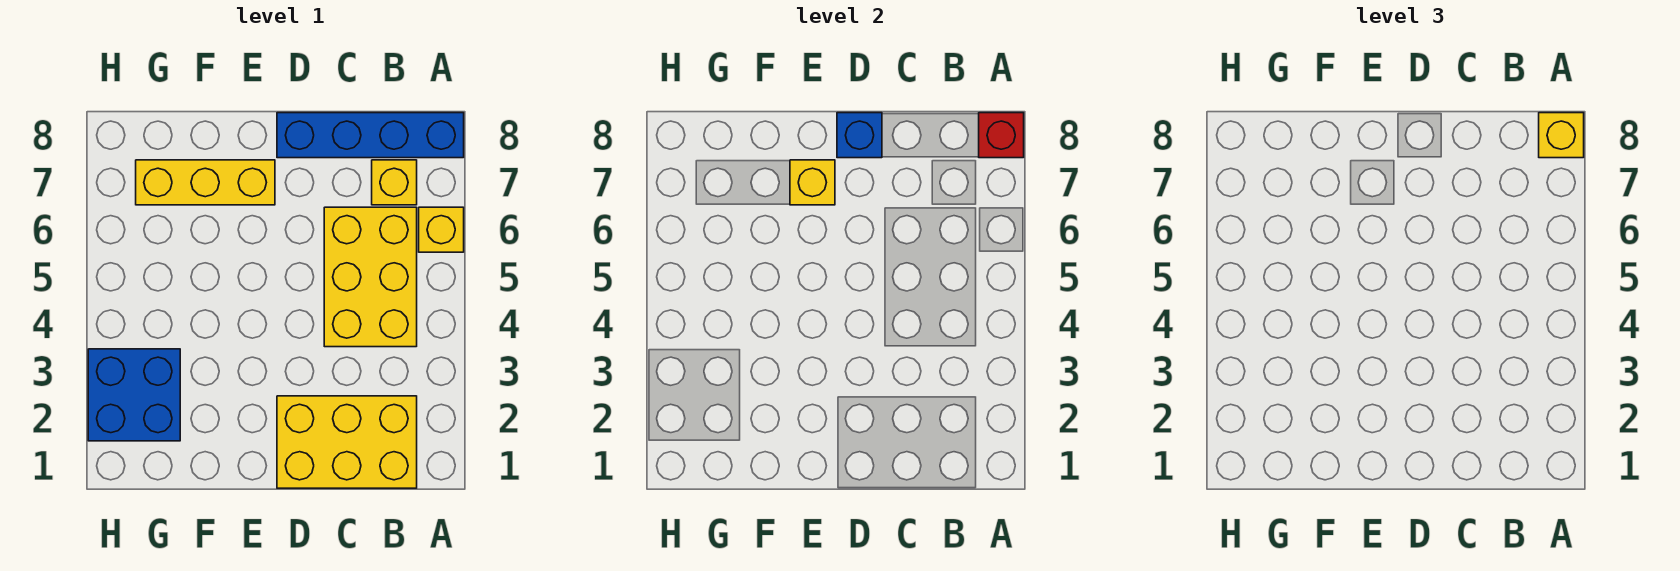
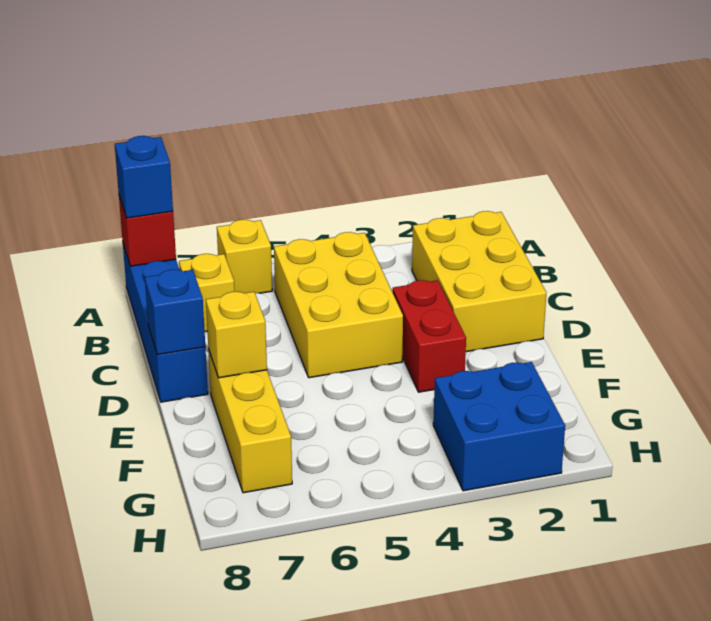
yellow brick A8 level 3 -> blue brick A8 level 3
yellow brick B4:C6 level 1 -> yellow brick B4:D5 level 1
none -> red brick D3:E3 level 1

